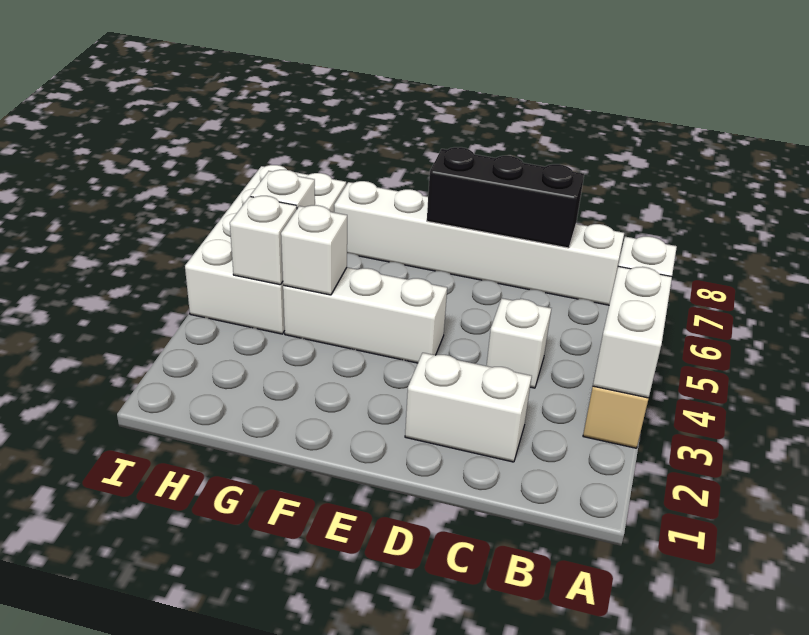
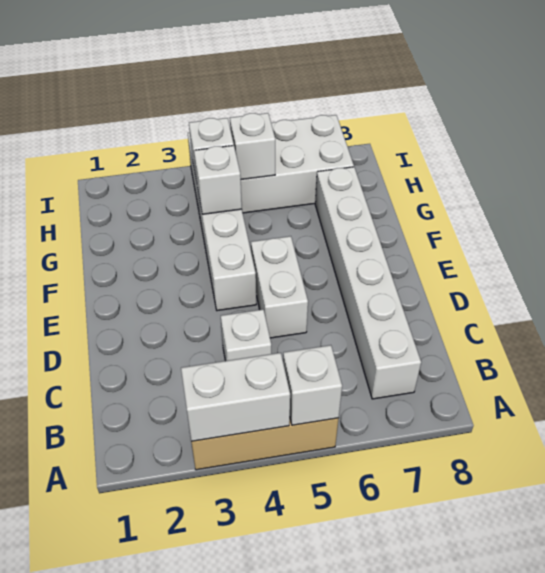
white brick C2:D2 level 1 -> white brick D5:E5 level 1
black brick C7:E7 level 2 -> none

